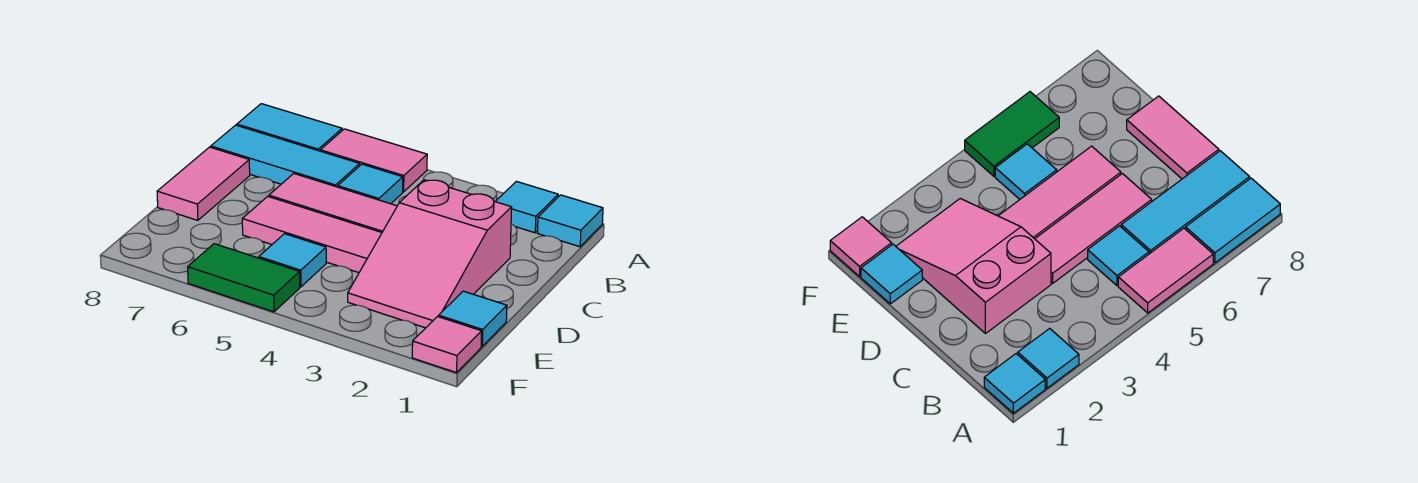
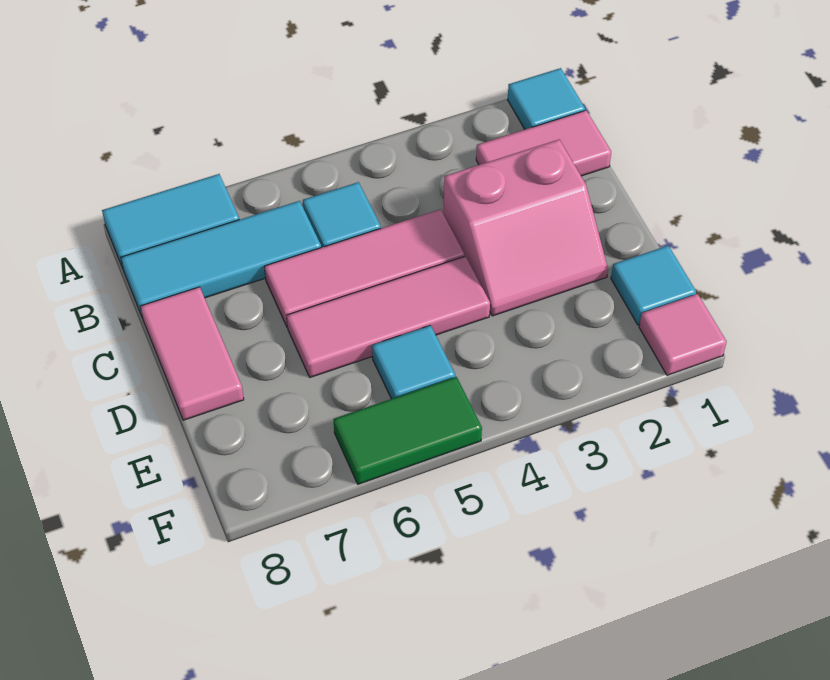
cyan tile A2 level 1 -> none
pink tile A5:A6 level 1 -> pink tile B1:B2 level 1
pink slope C2:E3 level 1 top C -> pink slope C2:D3 level 1 top C

